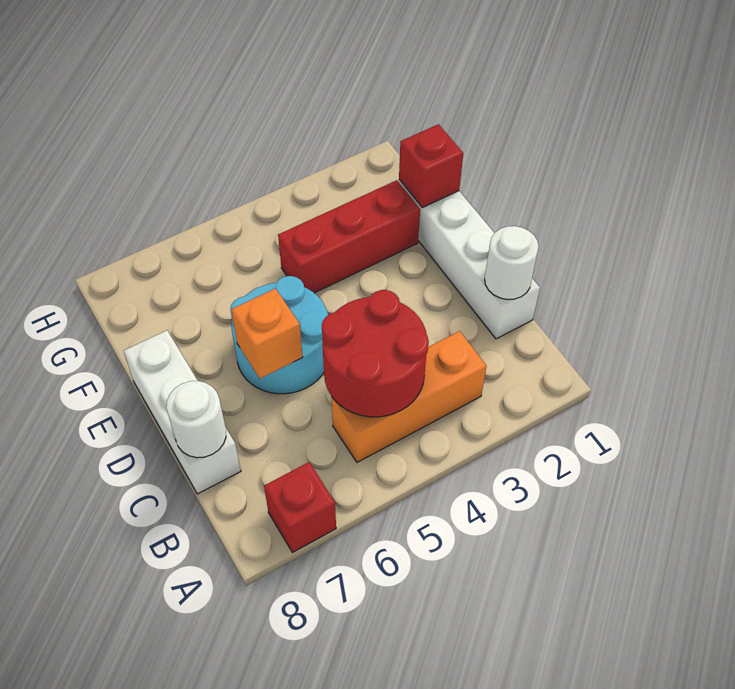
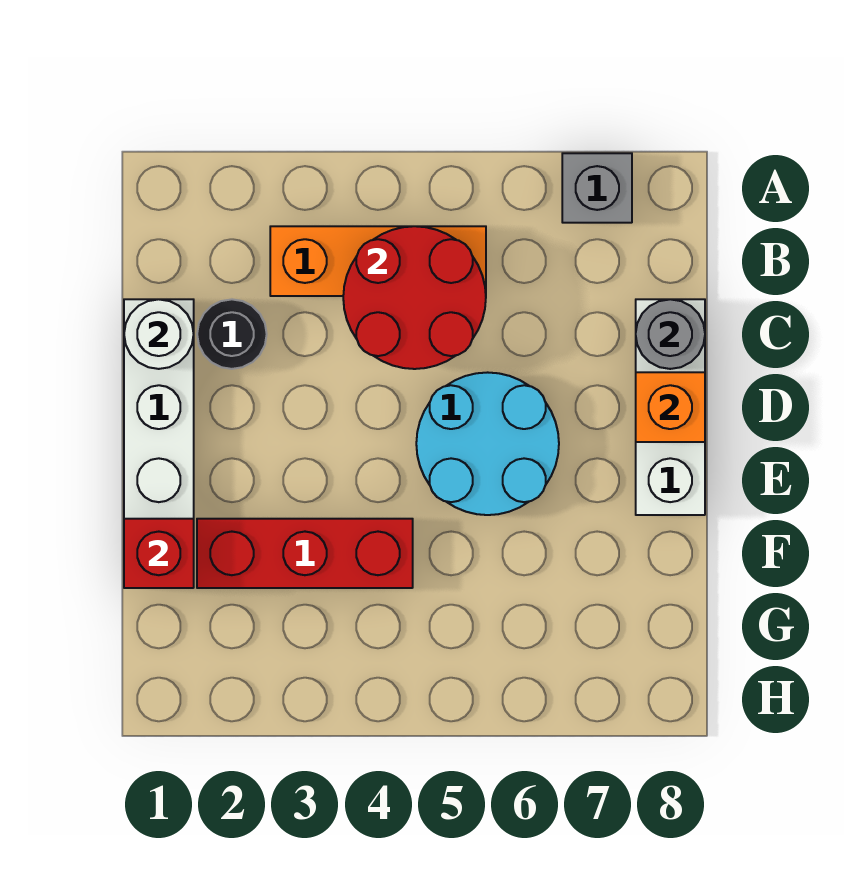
red brick A7 level 1 -> grey brick A7 level 1
none -> black round brick C2 level 1
white round brick C8 level 2 -> grey round brick C8 level 2
orange brick D6 level 2 -> orange brick D8 level 2

